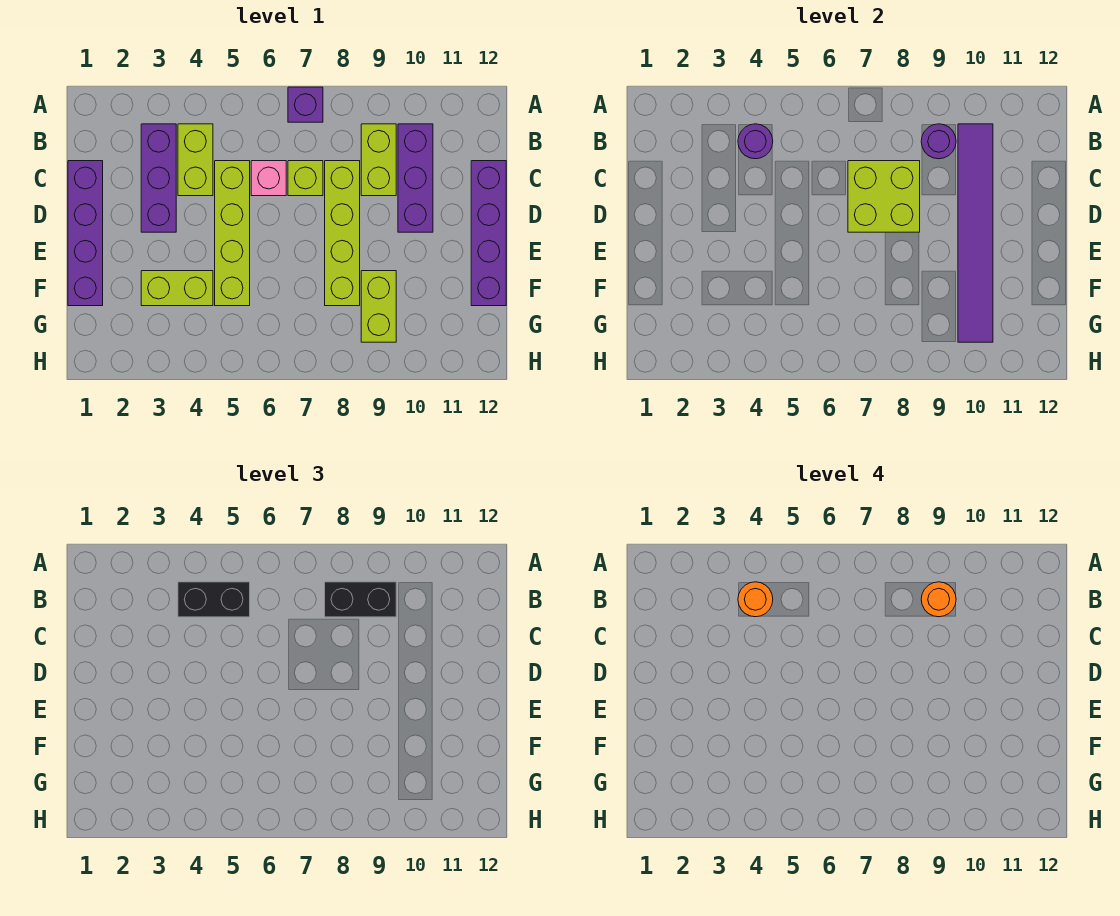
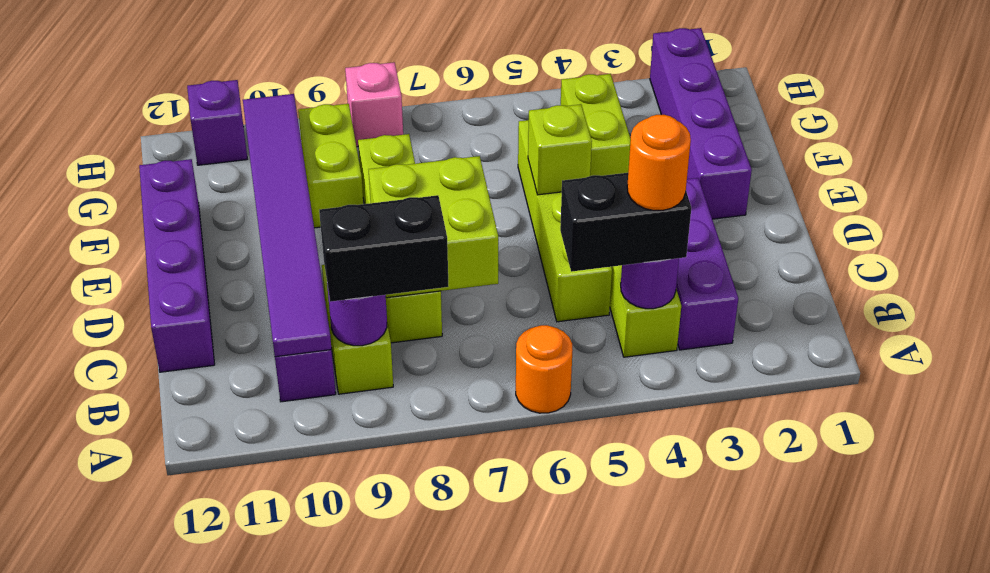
purple brick A7 level 1 -> purple brick H11 level 1
orange round brick B9 level 4 -> orange round brick A6 level 1
purple brick C1:F1 level 1 -> purple brick E2:H2 level 1
pink brick C6 level 1 -> pink brick H8 level 1
lime brick C7 level 1 -> lime brick E5 level 2
lime brick F3:F4 level 1 -> lime brick F4:G4 level 1

